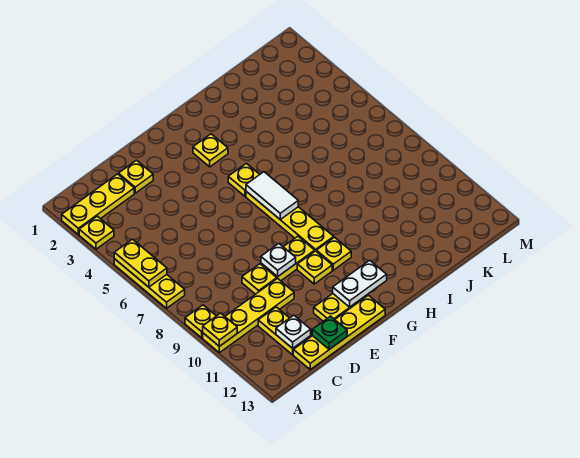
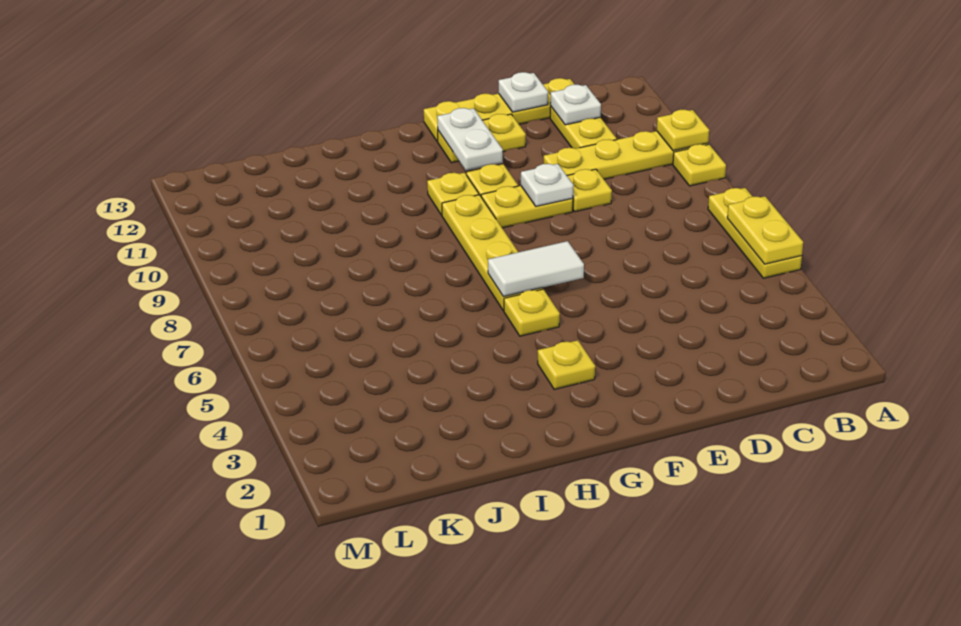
yellow plate A2:C2 level 1 -> none
yellow plate A3 level 1 -> none
yellow plate D2 level 1 -> none
green plate D13 level 2 -> white plate D13 level 2
white plate F12:G12 level 2 -> white plate F11:F12 level 2
white tile G6:G7 level 2 -> white tile F6:G6 level 2

